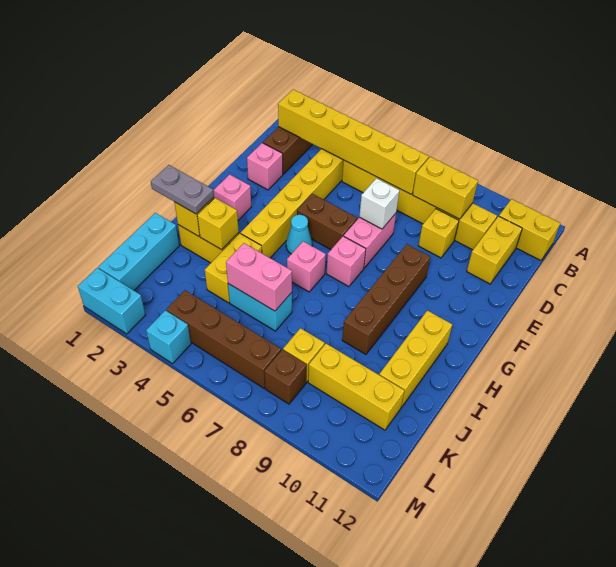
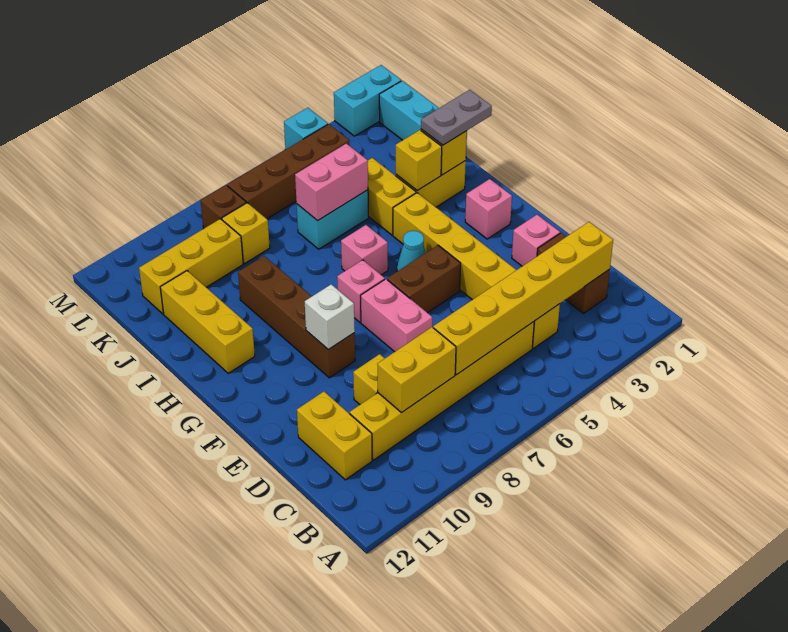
yellow brick B11:B12 level 1 -> none
white brick E7 level 2 -> white brick F9 level 2

